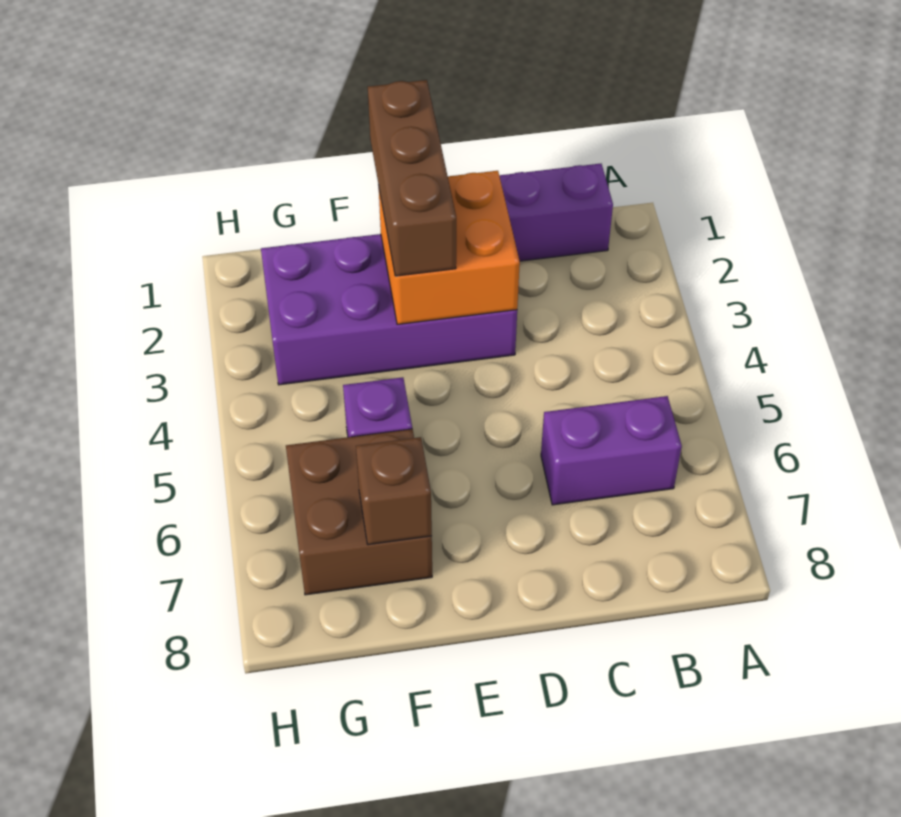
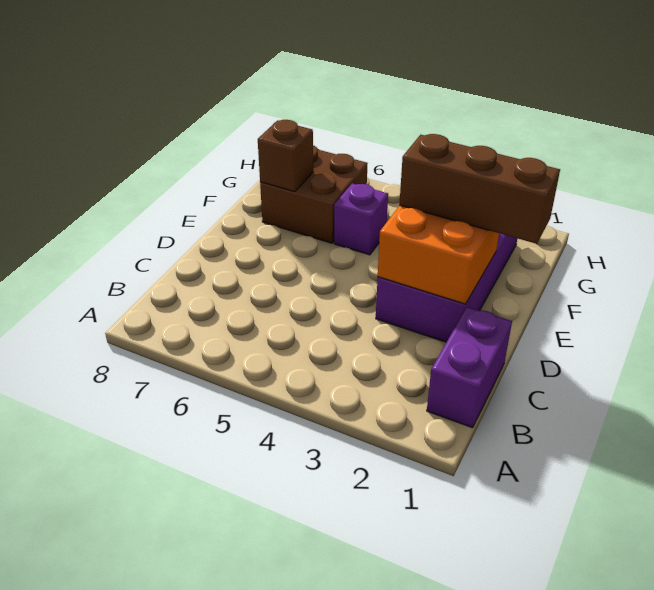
purple brick B6:C6 level 1 -> none

